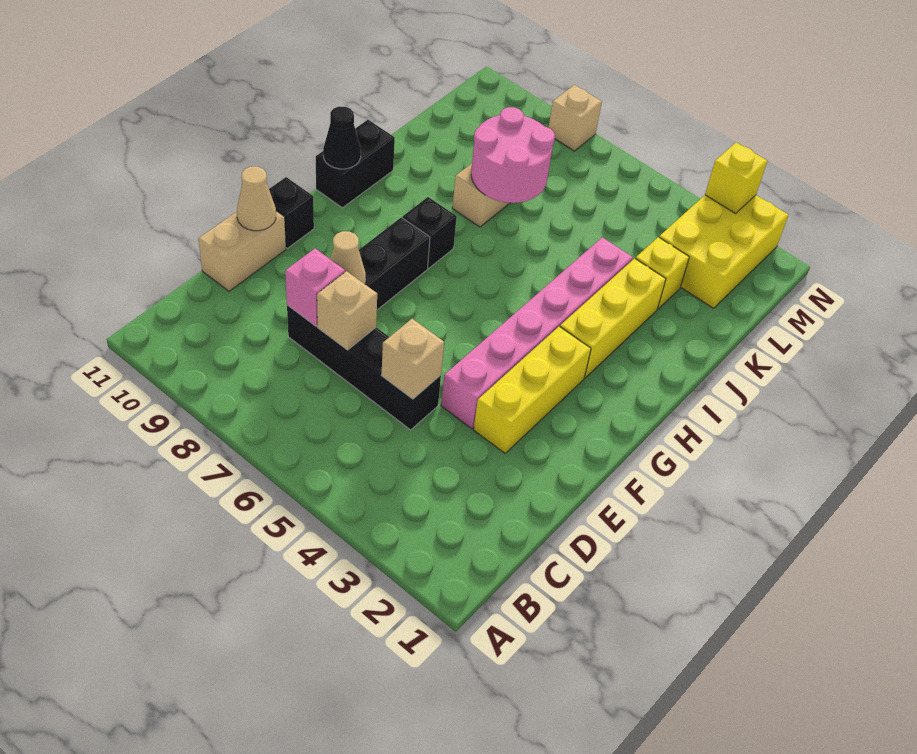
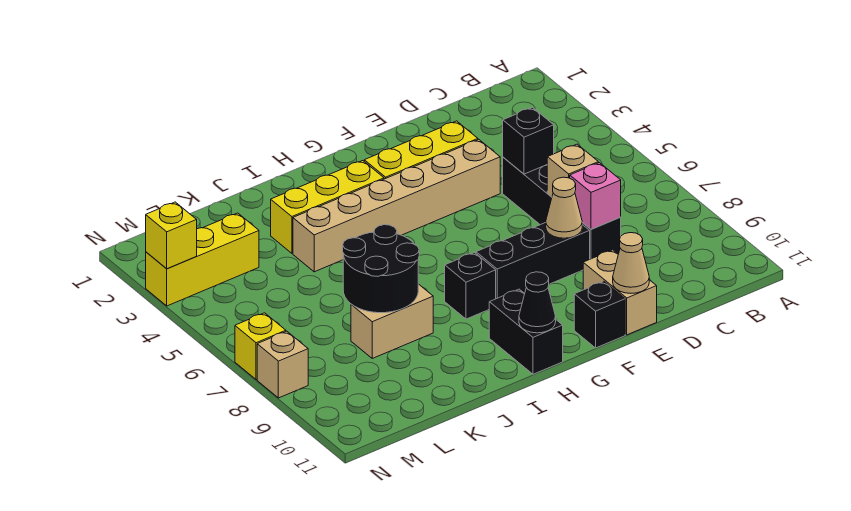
tan brick D5 level 2 -> black brick D5 level 2
tan brick D11:E11 level 1 -> tan brick E10:E11 level 1
pink brick E4:J4 level 1 -> tan brick E4:J4 level 1
black brick H11:I11 level 1 -> black brick H10:H11 level 1
pink round brick J7:K8 level 2 -> black round brick J7:K8 level 2
yellow brick K3 level 1 -> yellow brick N7 level 1
yellow brick L2:N3 level 1 -> yellow brick L3:N3 level 1

